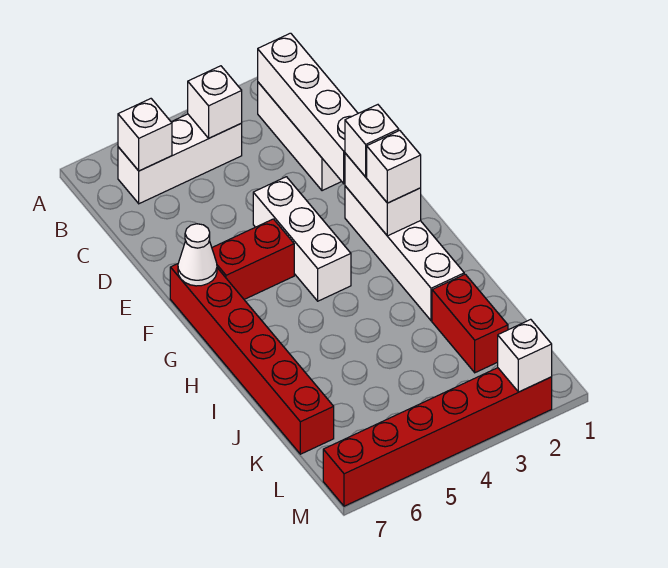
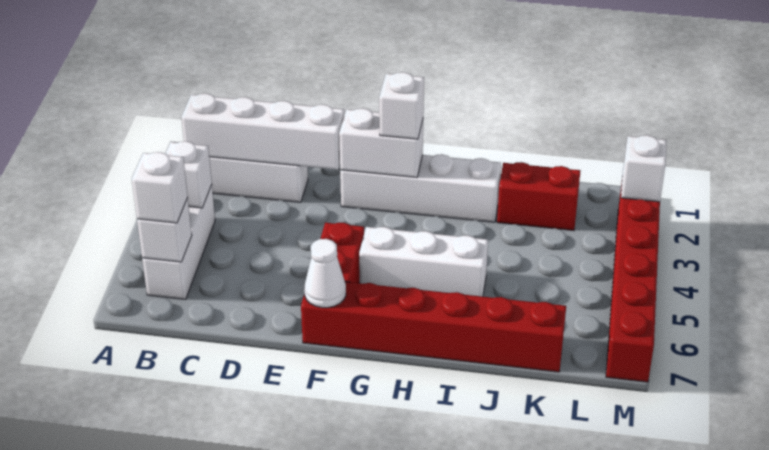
white brick E4:G4 level 1 -> white brick G5:I5 level 1
white brick F2 level 3 -> white brick B6 level 3

